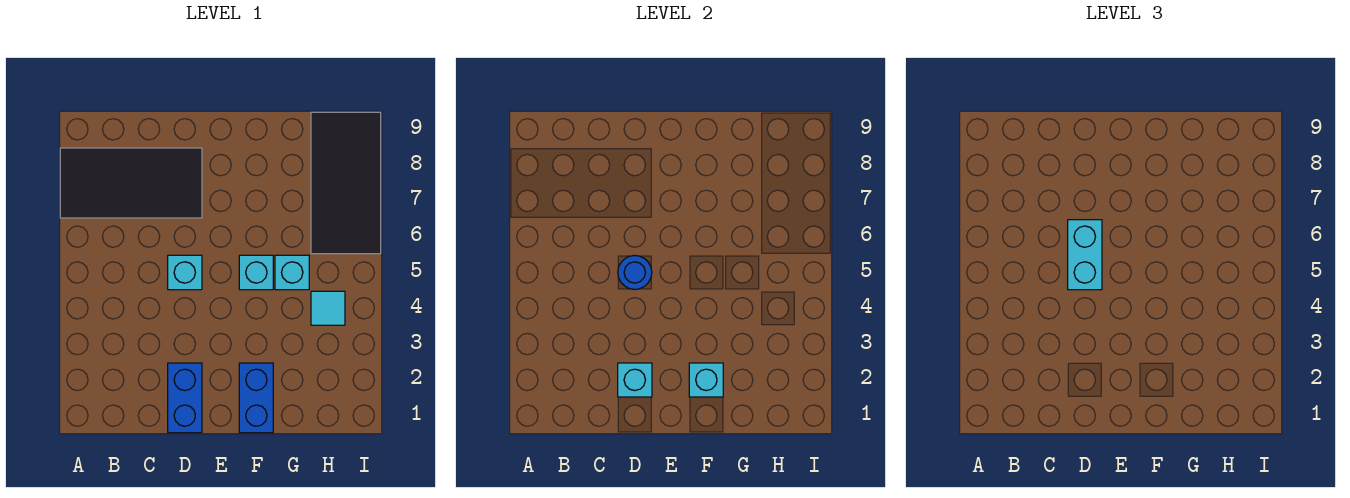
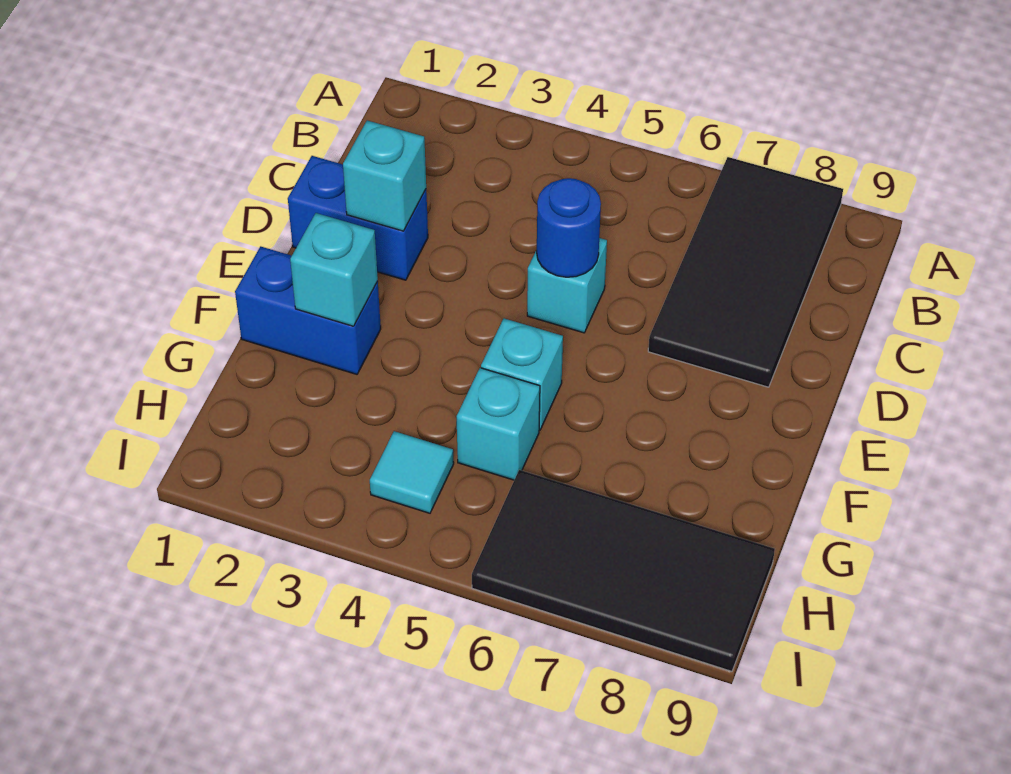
cyan brick D5:D6 level 3 -> none

